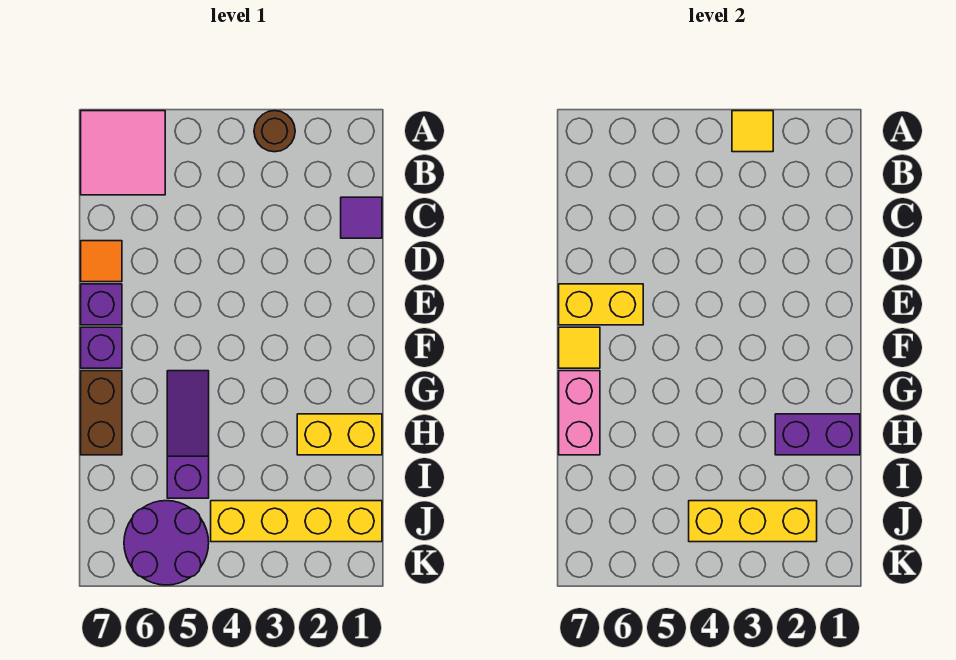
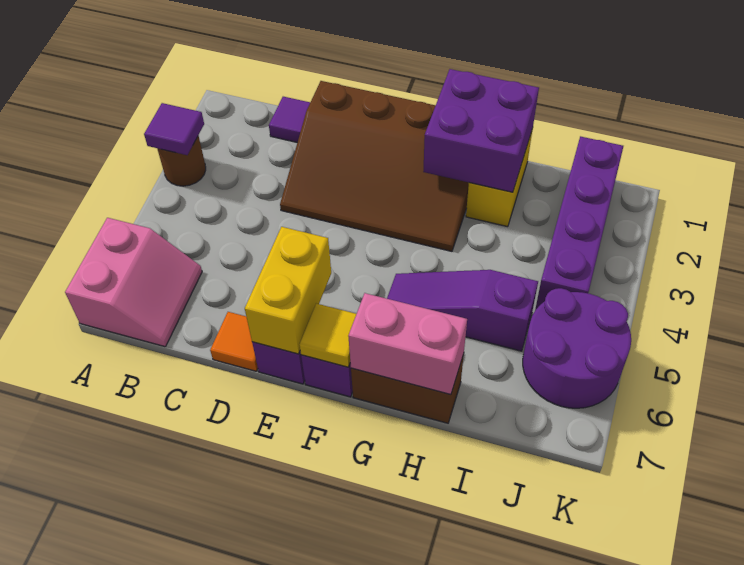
yellow tile A3 level 2 -> purple tile A3 level 2
pink tile A6:B7 level 1 -> pink slope A6:B7 level 1 top A
none -> brown slope D1:G3 level 1 top 1
purple brick H1:H2 level 2 -> purple brick G1:H2 level 2
yellow brick J1:J4 level 1 -> purple brick J1:J4 level 1
yellow brick J2:J4 level 2 -> none

